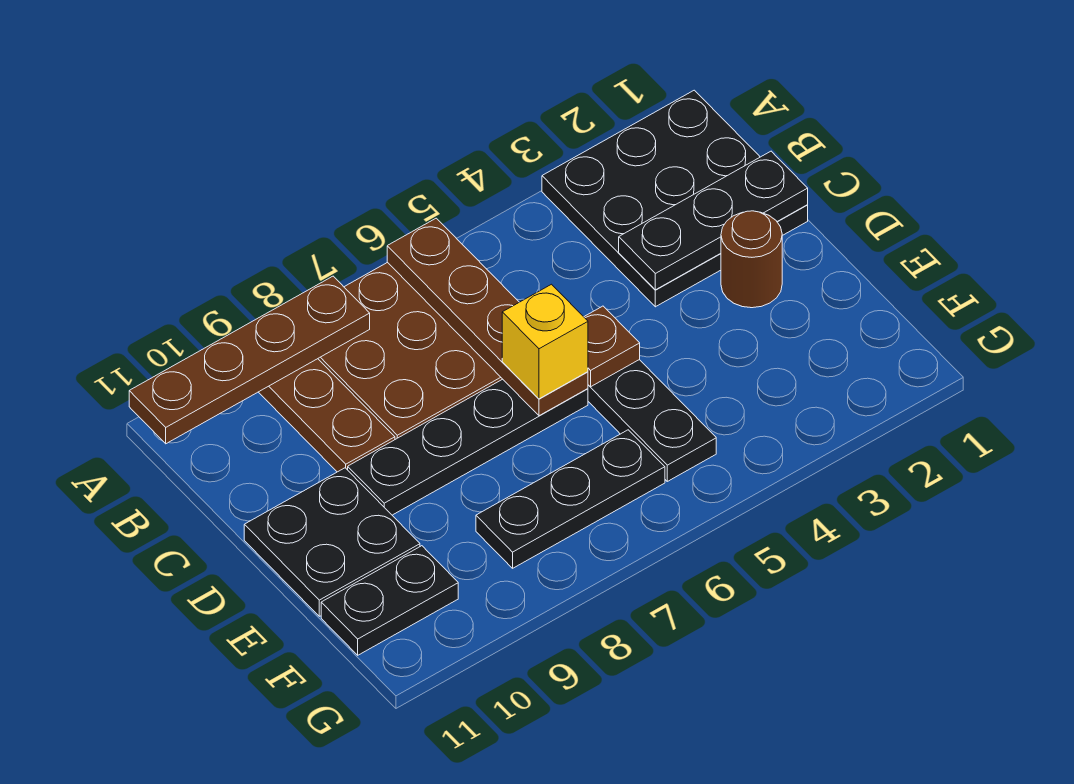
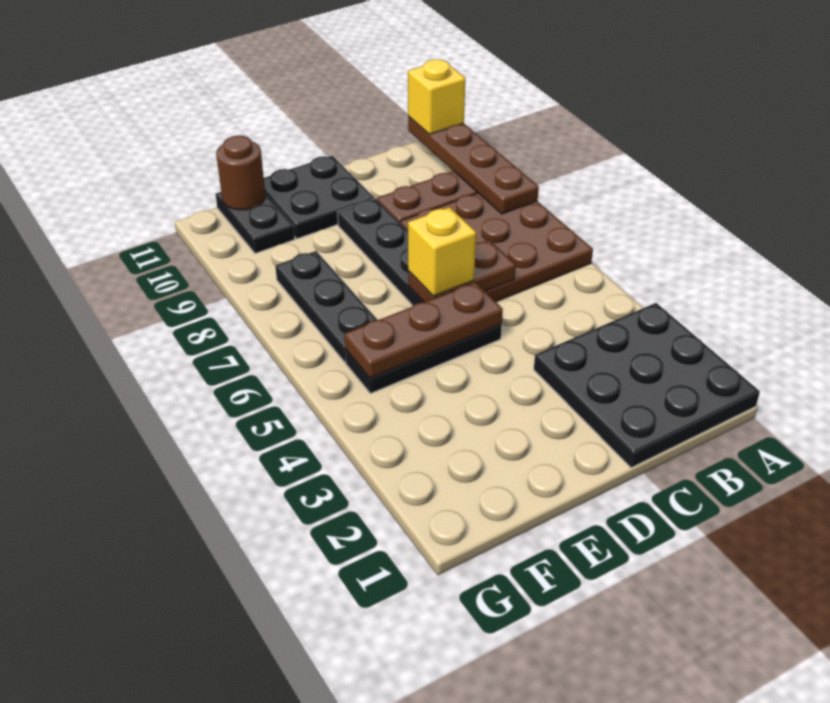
brown plate A6:D6 level 2 -> brown plate C6:D6 level 2
none -> yellow brick A11 level 3
black plate C1:C3 level 2 -> none
brown round brick D2 level 1 -> brown round brick F11 level 2
brown plate D5 level 2 -> brown plate D5:F5 level 2

